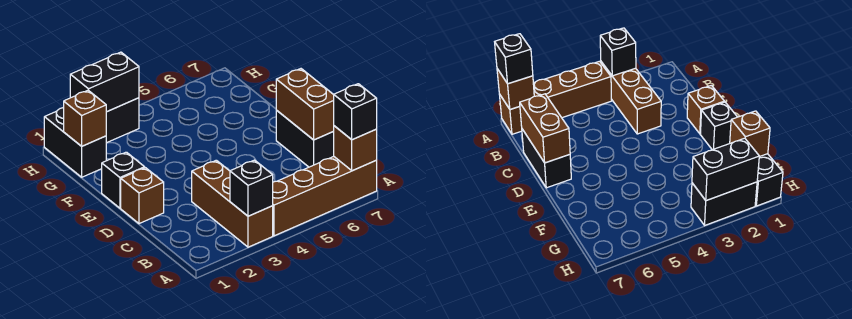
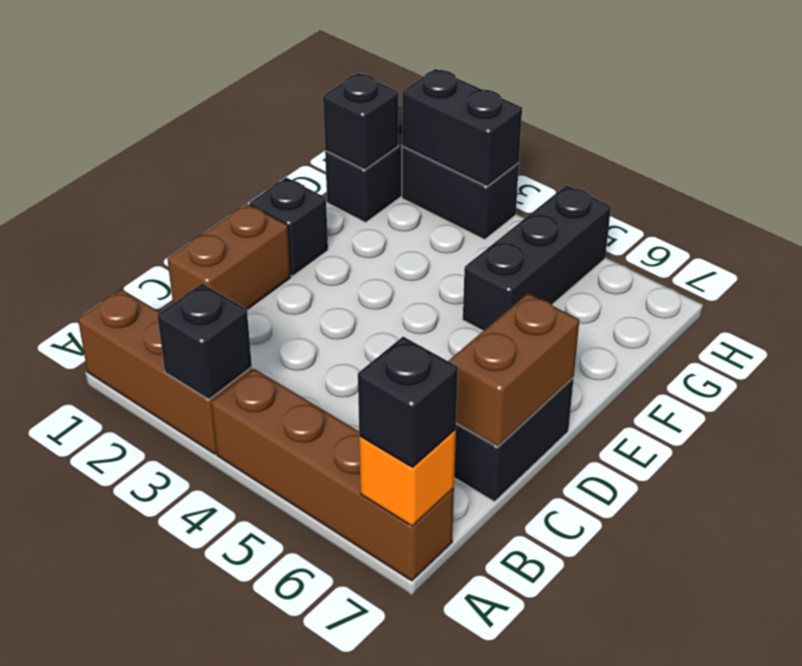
brown brick A3:C3 level 1 -> brown brick A1:A3 level 1
brown brick A7 level 2 -> orange brick A7 level 2
brown brick D1 level 1 -> brown brick C1:D1 level 1
none -> black brick F5:H5 level 1
brown brick G1 level 2 -> black brick G1 level 2

